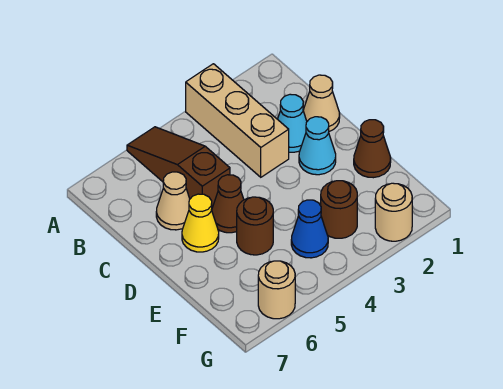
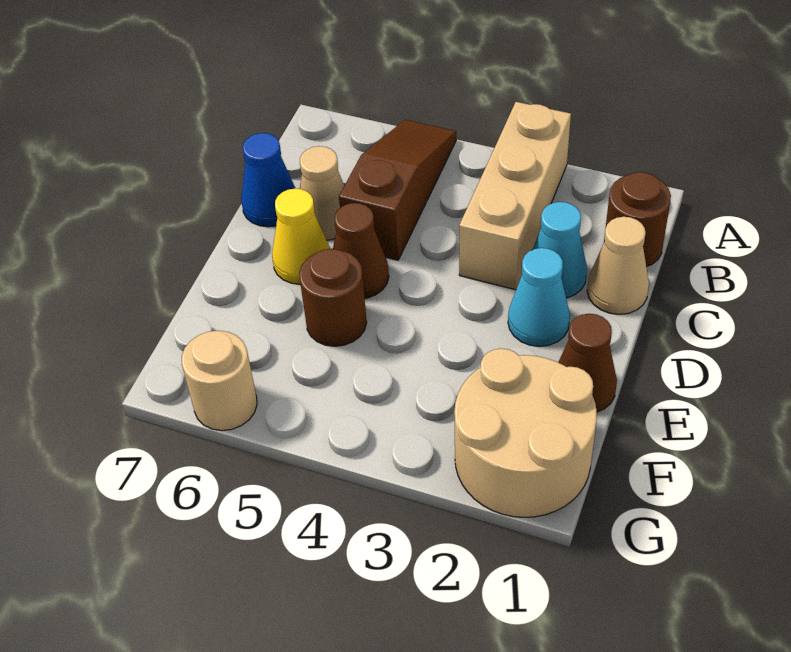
brown round brick F3 level 1 -> brown round brick B1 level 1
blue cone F4 level 1 -> blue cone C7 level 1
tan round brick G2 level 1 -> tan round brick F1:G2 level 1

